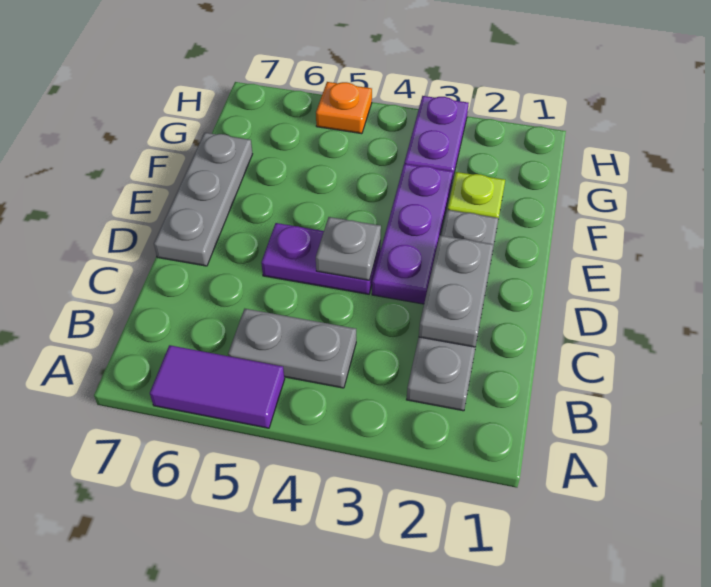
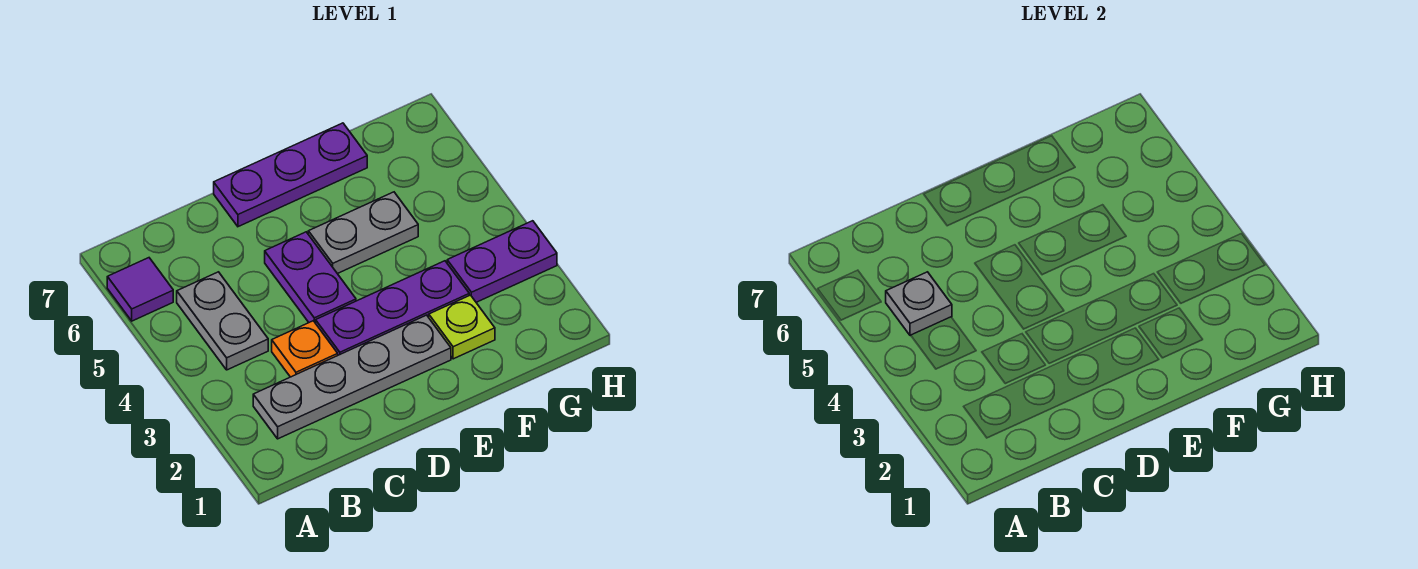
purple tile A5:A6 level 1 -> purple tile A6 level 1
grey plate C2:D2 level 2 -> grey plate E5:F5 level 1
grey plate D4 level 2 -> grey plate B5 level 2
grey plate D7:F7 level 1 -> purple plate D7:F7 level 1
orange plate H5 level 1 -> orange plate C3 level 1

